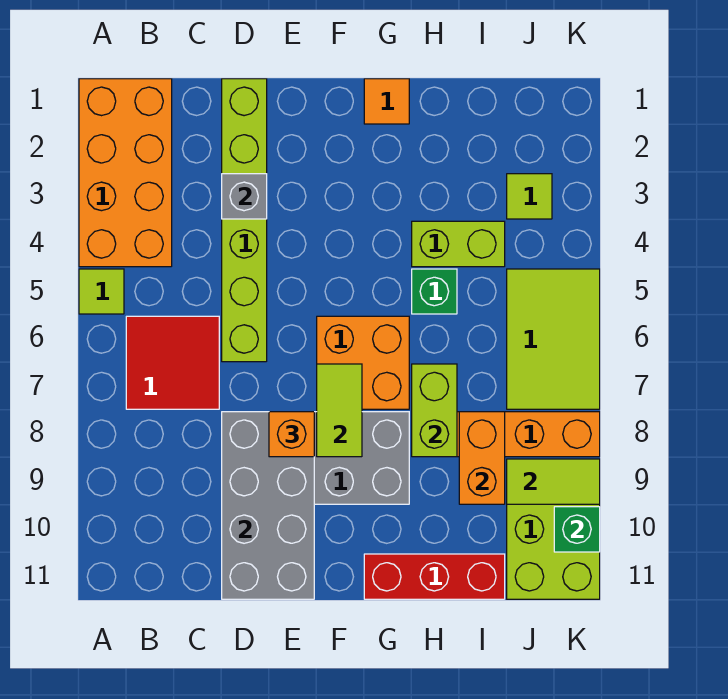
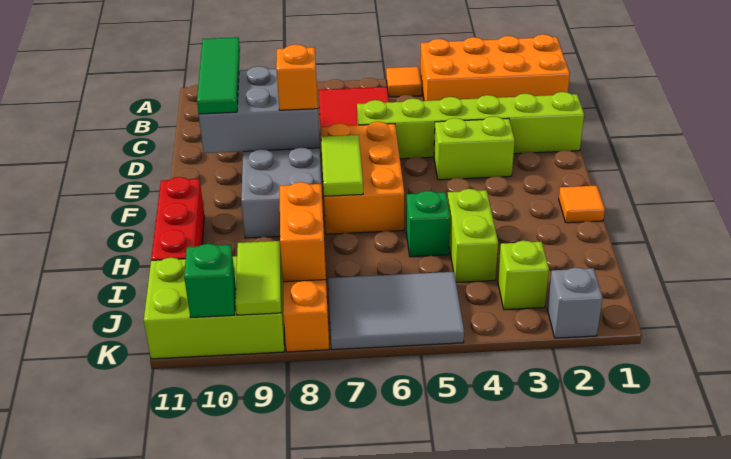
lime tile A5 level 1 -> orange tile A5 level 1
none -> green tile C10:E10 level 3
grey brick D3 level 2 -> grey brick K2 level 1
grey brick D8:E11 level 2 -> grey brick D8:E10 level 2
orange brick F6:G7 level 1 -> orange brick E6:G7 level 1
lime tile F7:F8 level 2 -> lime tile F7:G7 level 2
lime brick H7:H8 level 2 -> lime brick E3:E4 level 1
orange brick I8:I9 level 2 -> orange brick I8:J8 level 2
lime tile J3 level 1 -> lime brick J3 level 1
lime tile J5:K7 level 1 -> grey tile J5:K7 level 1

